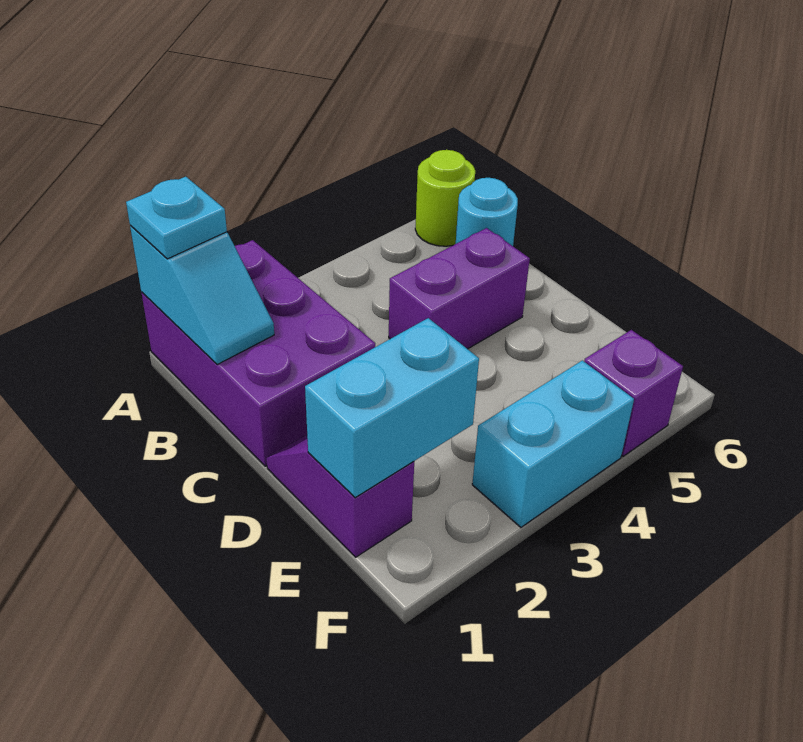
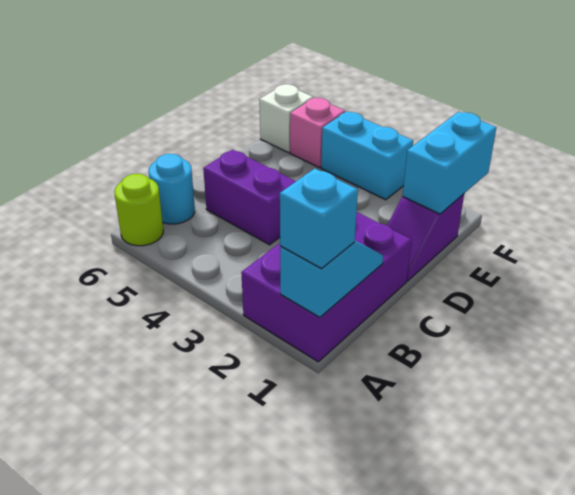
cyan plate A1 level 3 -> cyan brick A1 level 3
cyan brick E1:E2 level 2 -> cyan brick E1:F1 level 2
purple brick F5 level 1 -> pink brick F5 level 1
none -> white brick F6 level 1

